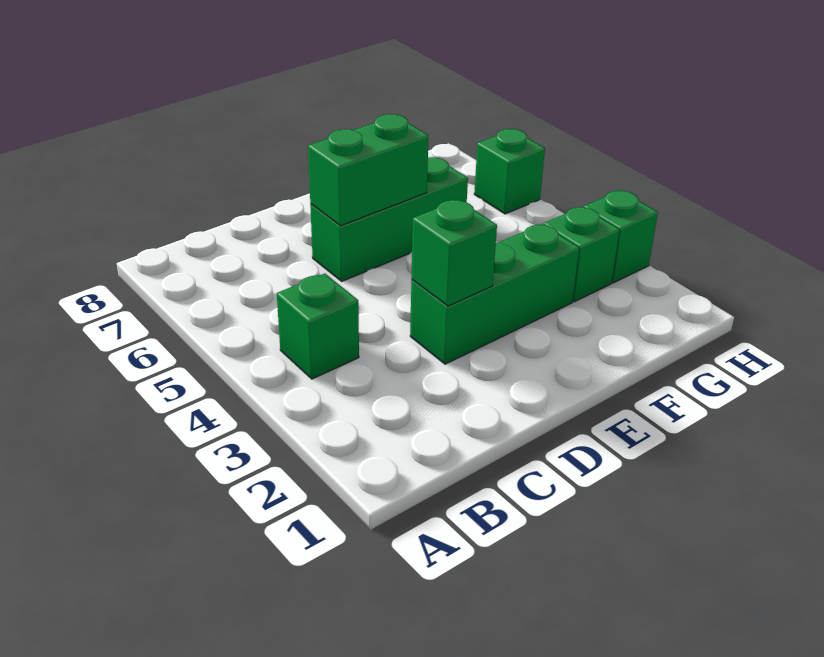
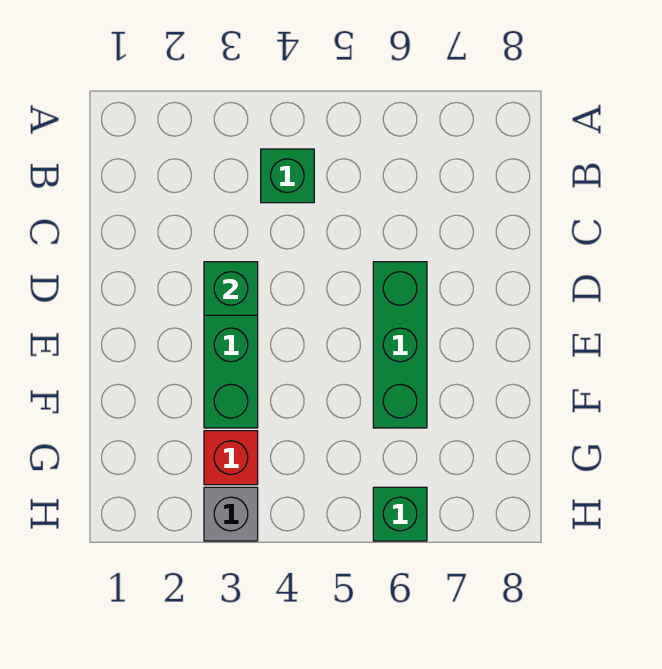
green brick D6:E6 level 2 -> none
green brick G3 level 1 -> red brick G3 level 1
green brick H3 level 1 -> grey brick H3 level 1

